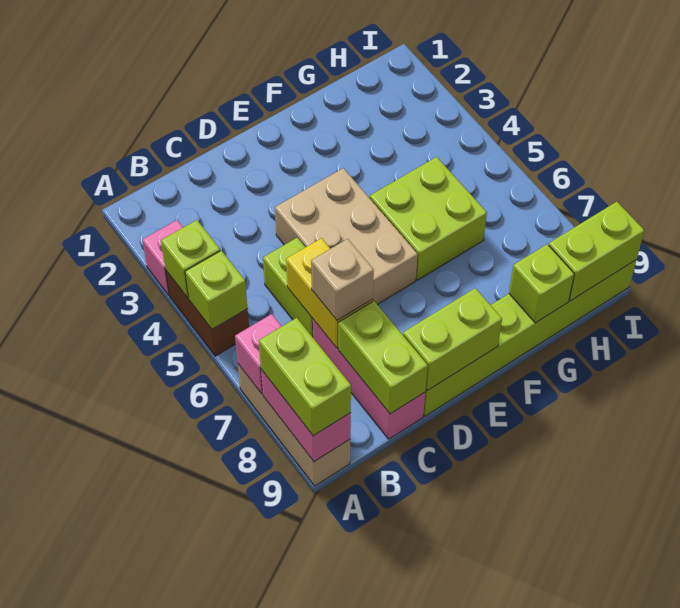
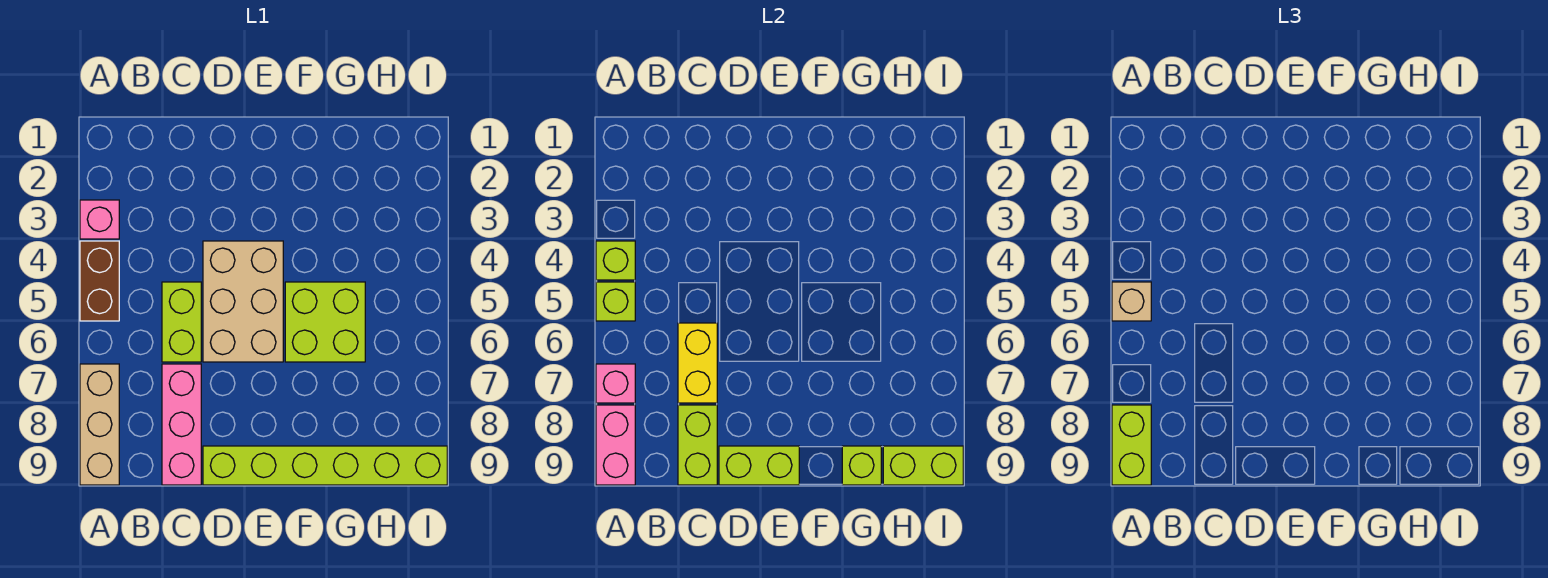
tan brick C7 level 3 -> tan brick A5 level 3

